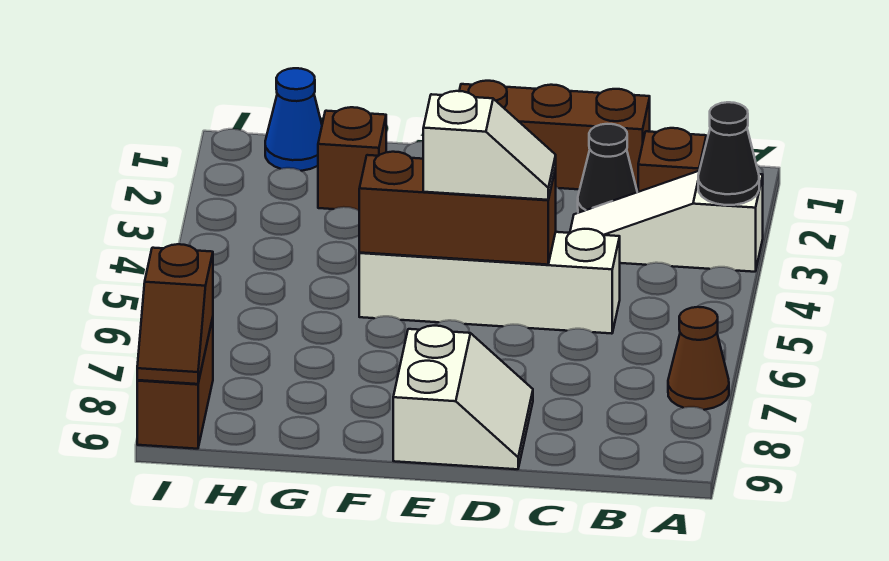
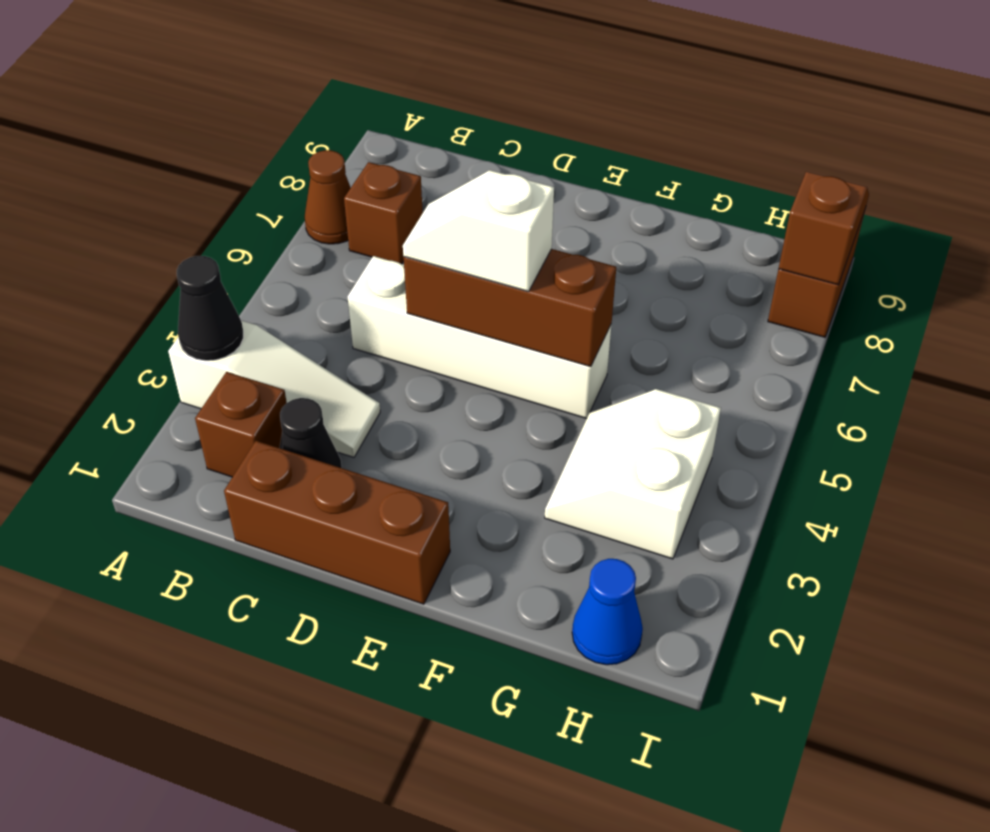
white slope D8:E9 level 1 top E -> white slope G3:H4 level 1 top H
brown brick G2 level 1 -> brown brick B7 level 1

